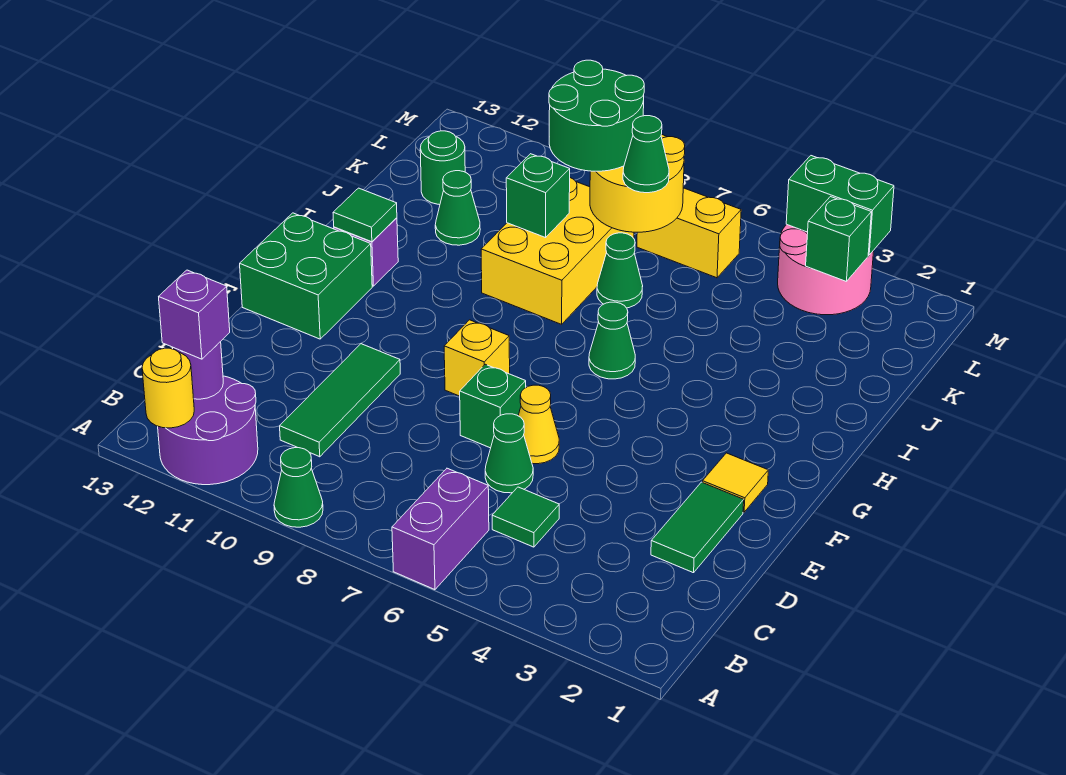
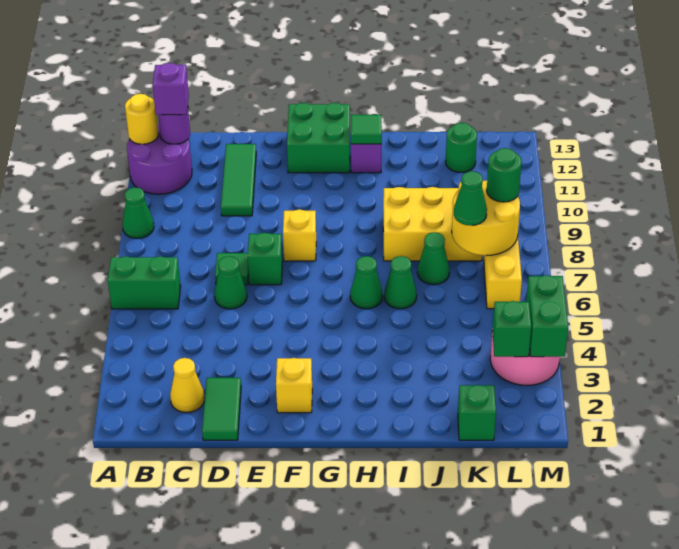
purple brick A6:B6 level 1 -> green brick A6:B6 level 1
green tile C5 level 1 -> green tile D7 level 1
green tile C10:E10 level 1 -> green tile D10:D12 level 1
green tile D2:E2 level 1 -> green tile D1:D2 level 1
yellow cone E6 level 1 -> yellow cone C2 level 1
yellow tile F2 level 1 -> yellow brick F2 level 1
green brick J9 level 2 -> green brick K1 level 1
green cone J11 level 1 -> green cone I6 level 1
green round brick K8:L9 level 3 -> green round brick L8 level 3

